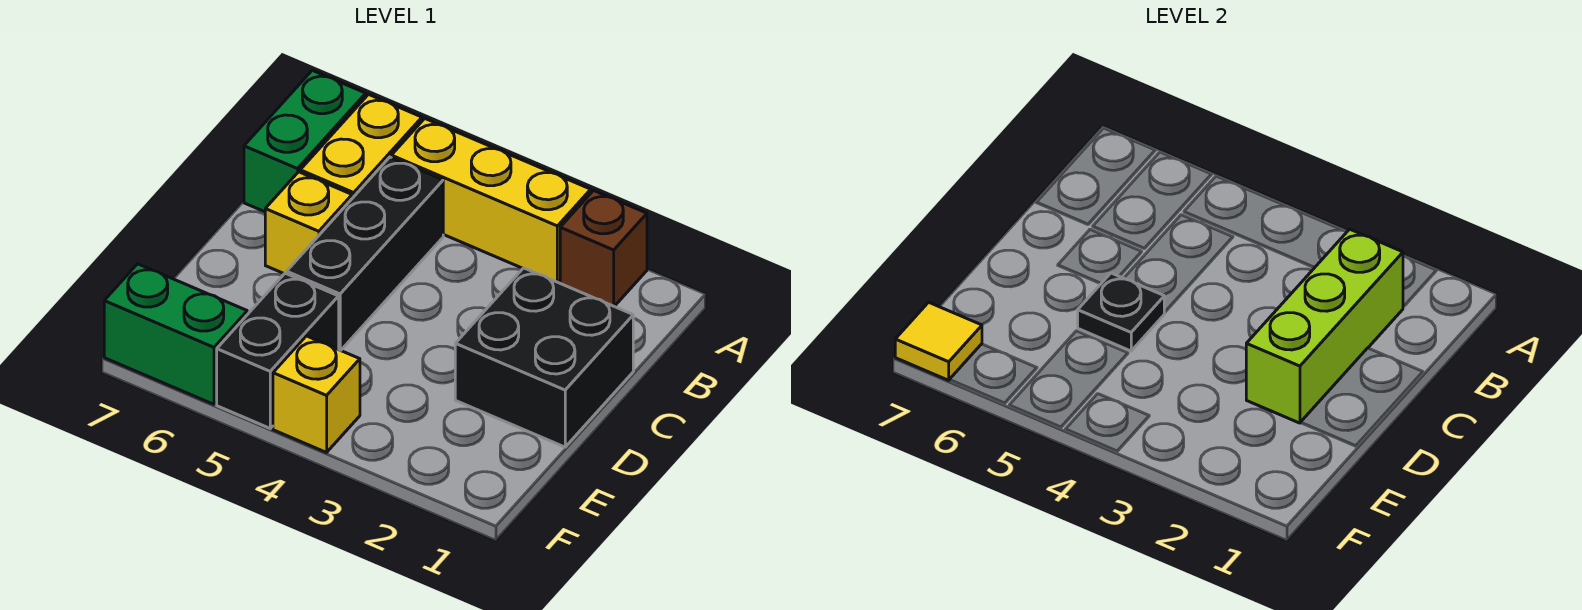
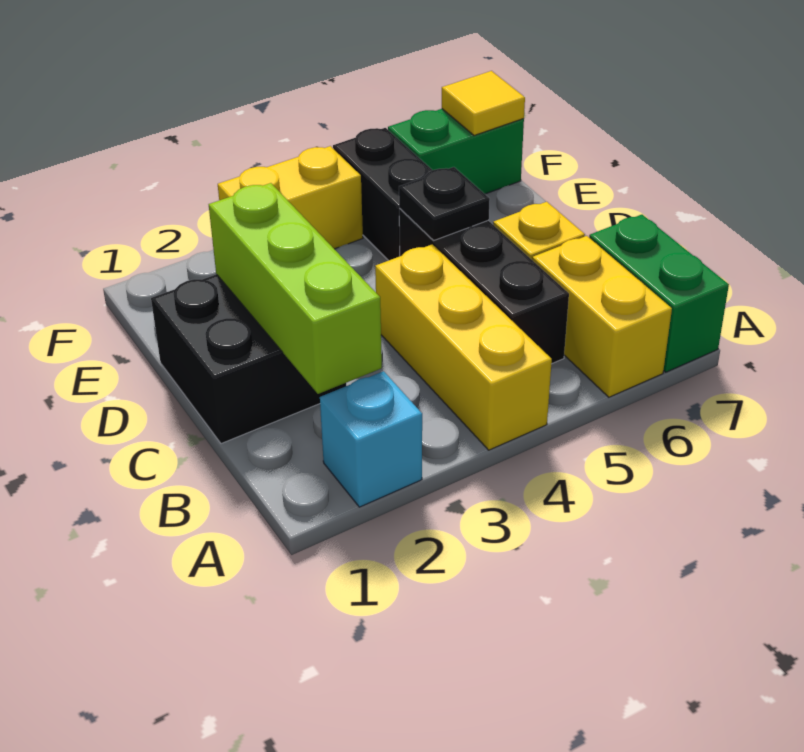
brown brick A2 level 1 -> cyan brick A2 level 1
yellow brick A3:A5 level 1 -> yellow brick A4:C4 level 1
yellow brick F4 level 1 -> yellow brick F3:F4 level 1

